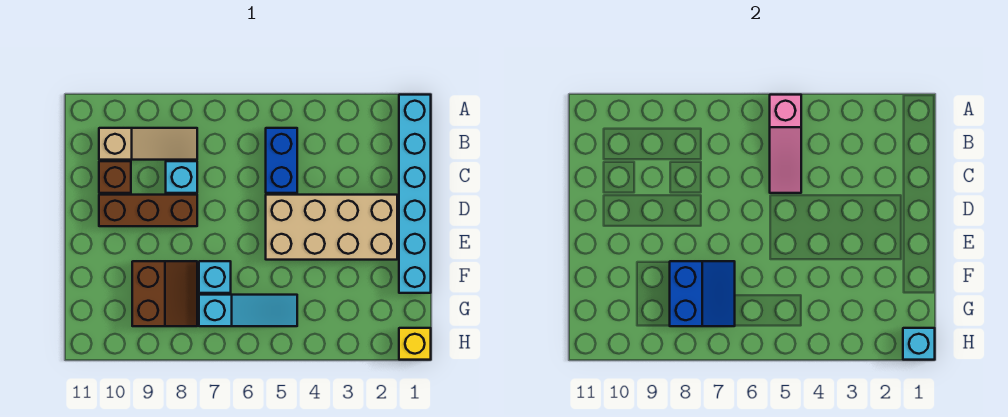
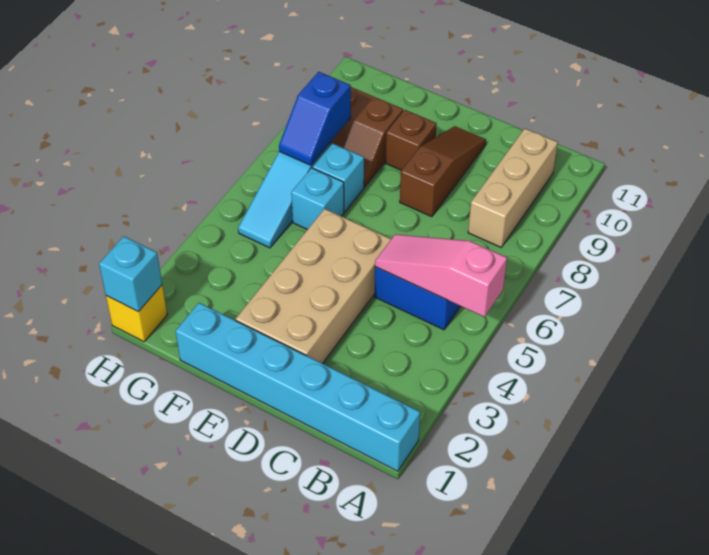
tan slope B8:B10 level 1 top 10 -> tan brick B8:B10 level 1
cyan brick C8 level 1 -> cyan brick F6 level 1
brown brick C10 level 1 -> brown brick E9 level 1
brown brick D8:D10 level 1 -> brown slope D8:D10 level 1 top 8
blue slope F7:G8 level 2 top 8 -> blue slope G7:G8 level 2 top 8

